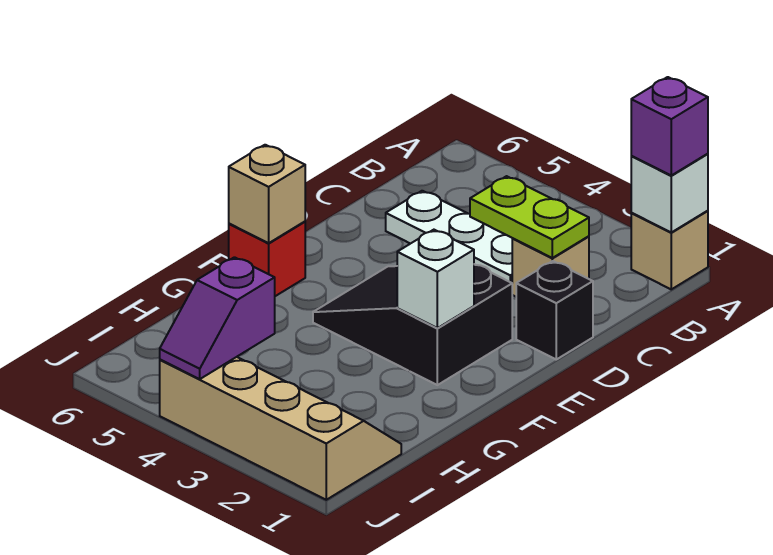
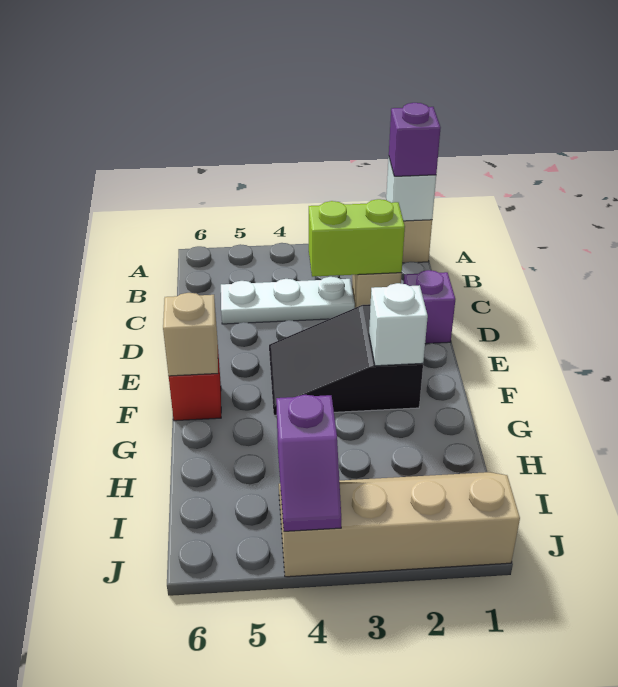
lime plate C2:C3 level 2 -> lime brick C2:C3 level 2
black brick D1 level 1 -> purple brick D1 level 1

